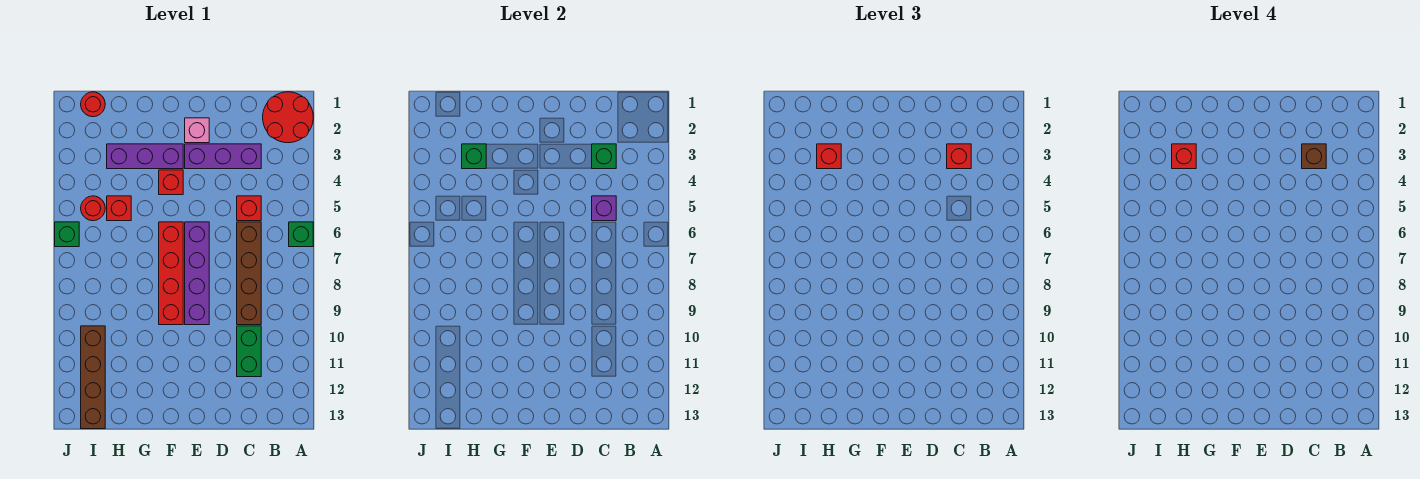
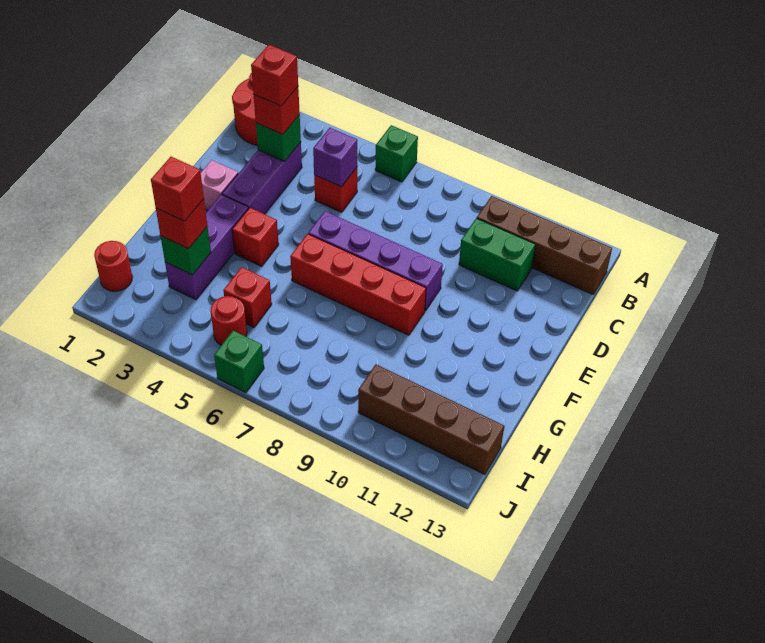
brown brick C3 level 4 -> red brick C3 level 4
brown brick C6:C9 level 1 -> brown brick B10:B13 level 1

